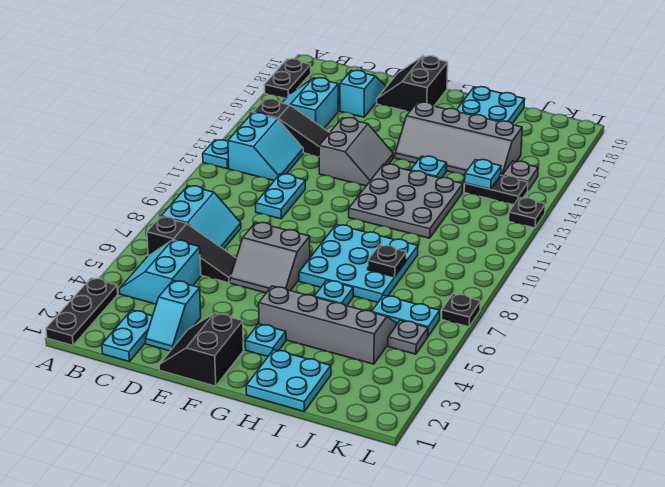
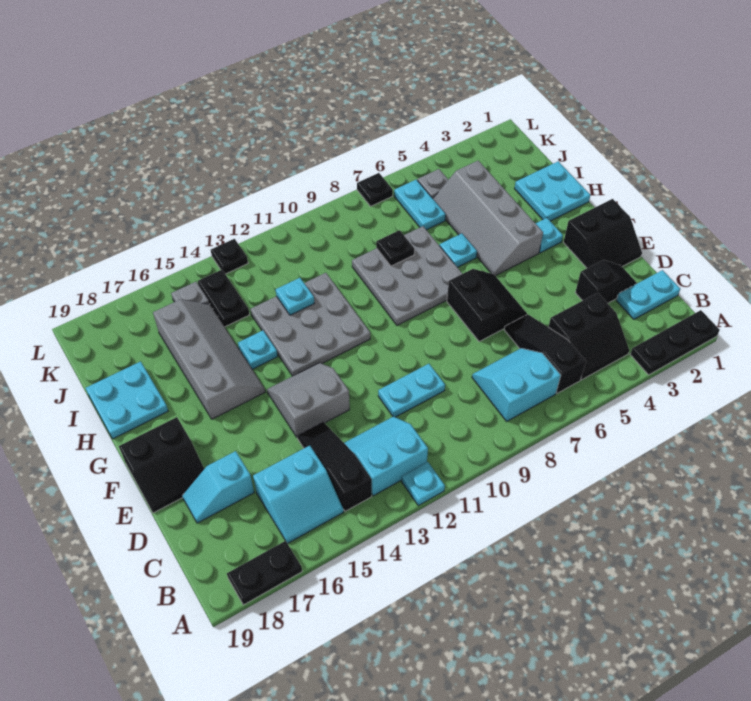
cyan slope B4:C5 level 1 top C -> black slope B4:C5 level 1 top C
cyan slope D2:D3 level 1 top 3 -> black slope D2:D3 level 1 top 3
grey slope E6:F7 level 1 top 7 -> black slope E6:F7 level 1 top 7
cyan plate G7:I9 level 1 -> grey plate G7:I9 level 1
cyan plate J14 level 2 -> cyan plate I12 level 2

